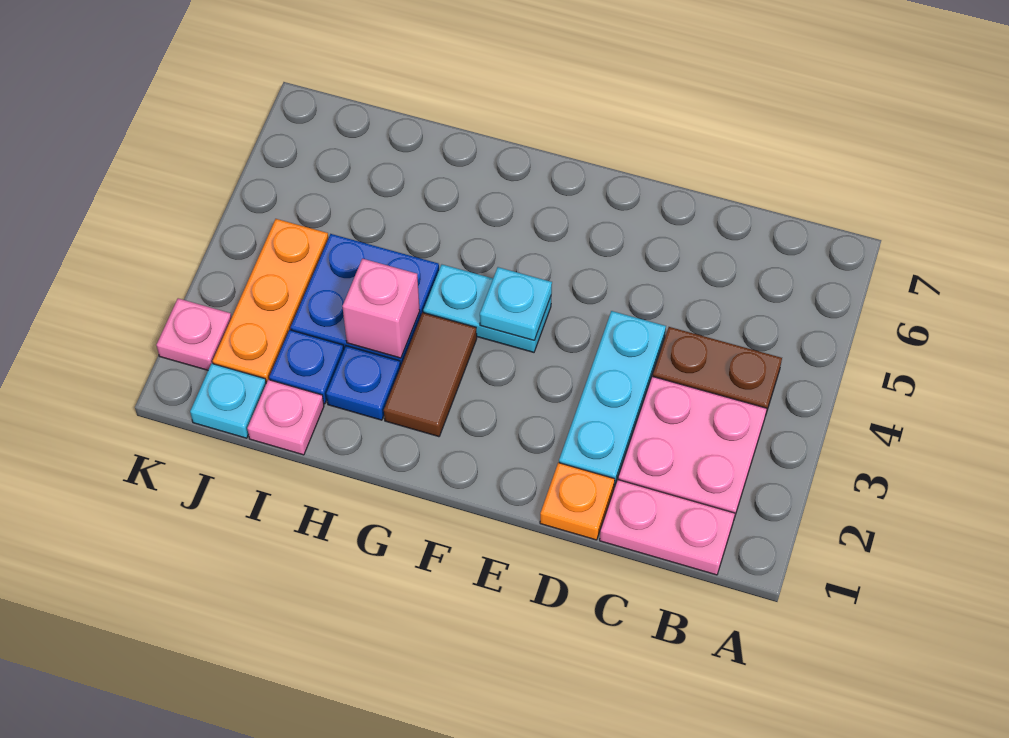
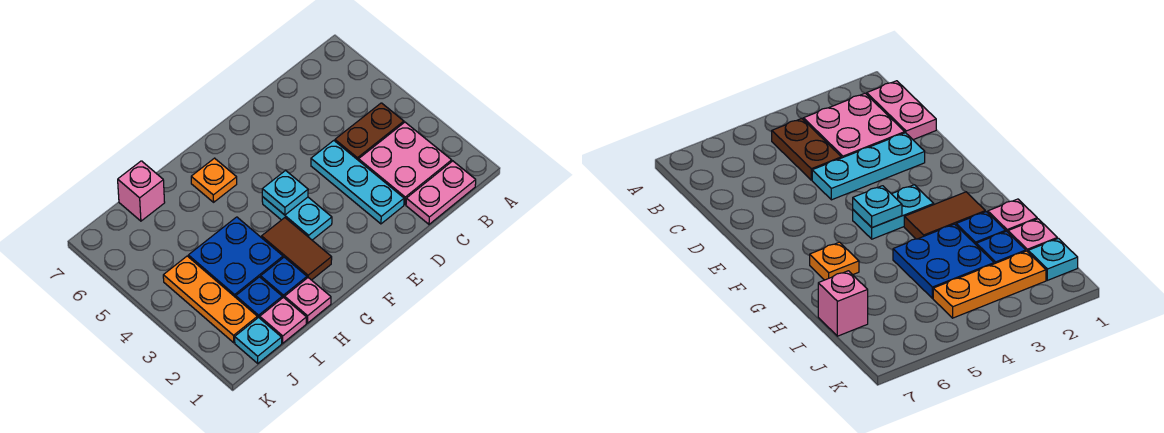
orange plate D1 level 1 -> orange plate G6 level 1
cyan plate F4:G4 level 1 -> cyan plate F3:F4 level 1
pink brick H3 level 2 -> pink brick I7 level 1
pink plate K2 level 1 -> pink plate H1 level 1

